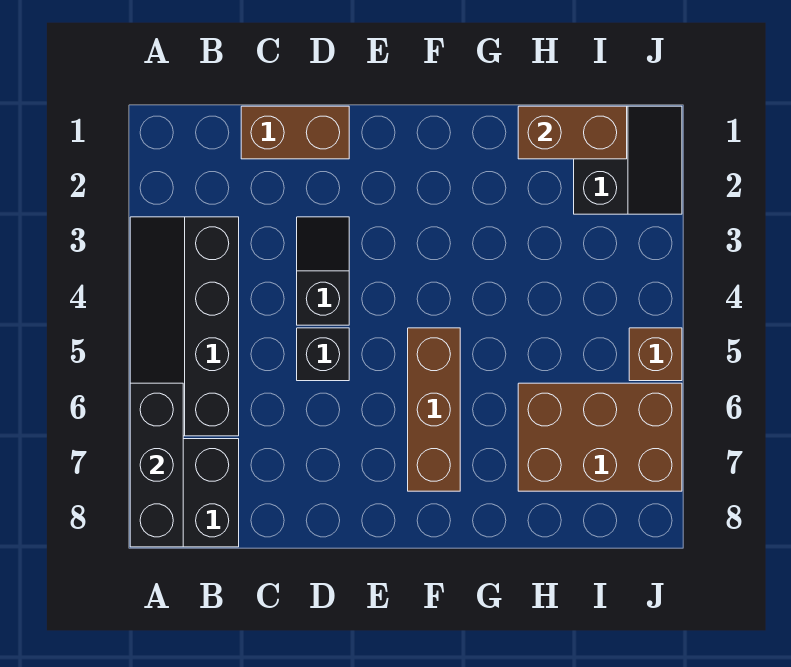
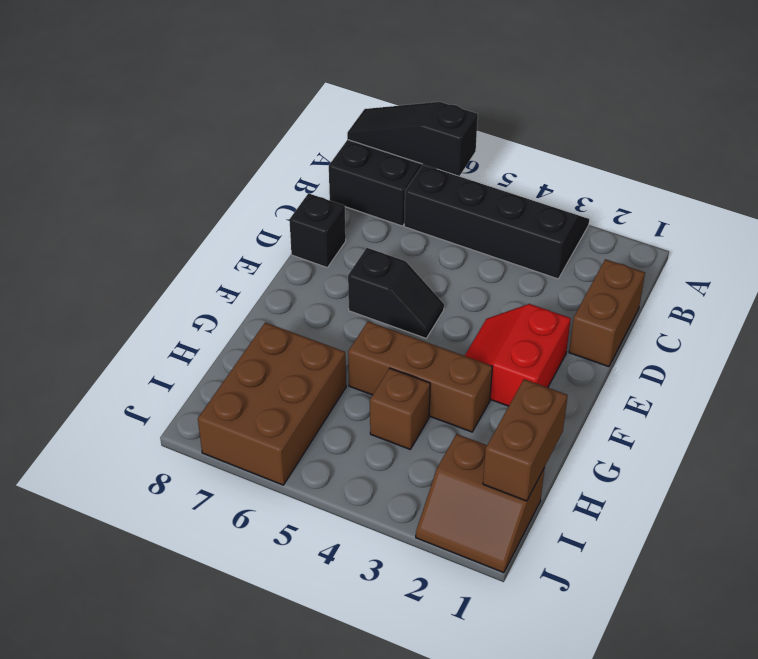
black brick A6:A8 level 2 -> black slope A6:A8 level 2 top 6
black slope D3:D4 level 1 top 4 -> black slope E5:E6 level 1 top 6
black brick D5 level 1 -> black brick D8 level 1
none -> red slope E2:F3 level 1 top 2
brown brick F5:F7 level 1 -> brown brick G3:G5 level 1
black slope I1:J2 level 1 top I -> brown slope I1:J2 level 1 top I
brown brick J5 level 1 -> brown brick H4 level 1

